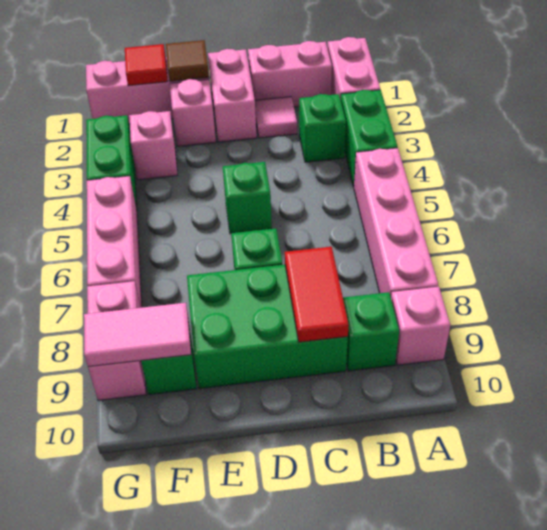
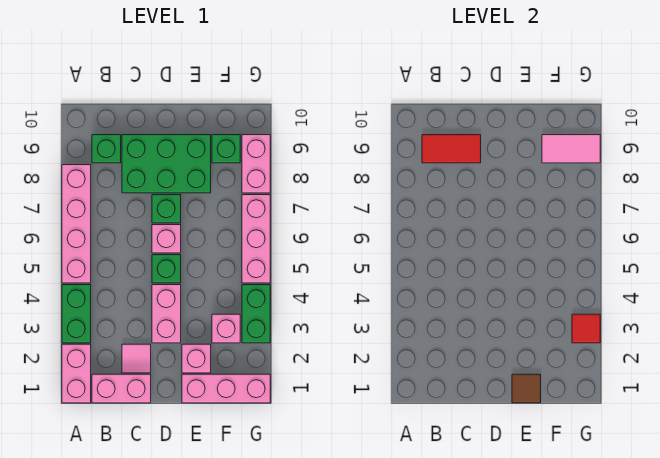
pink brick A9 level 1 -> pink brick D6 level 1
green brick B3 level 1 -> none
red tile C8:C9 level 2 -> red tile B9:C9 level 2
pink brick D1:D2 level 1 -> pink brick D3:D4 level 1
red tile F1 level 2 -> red tile G3 level 2

